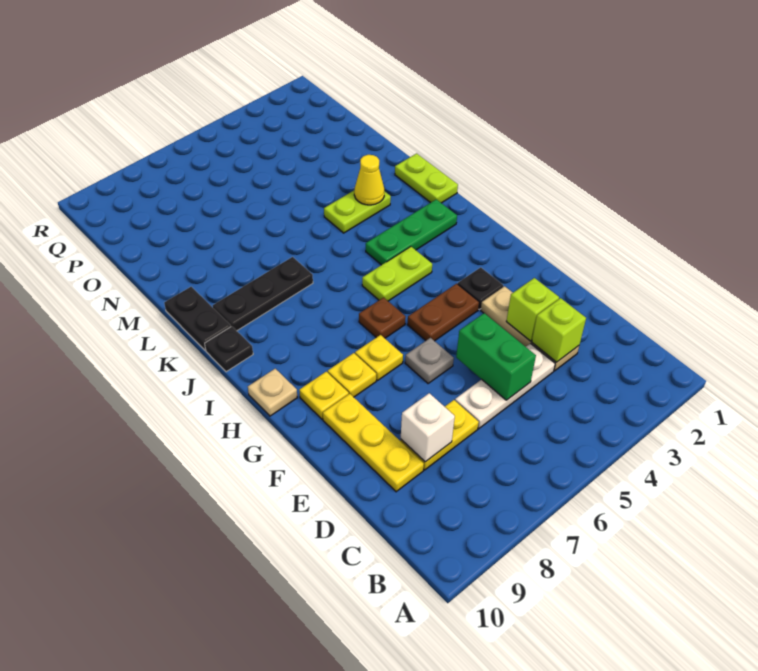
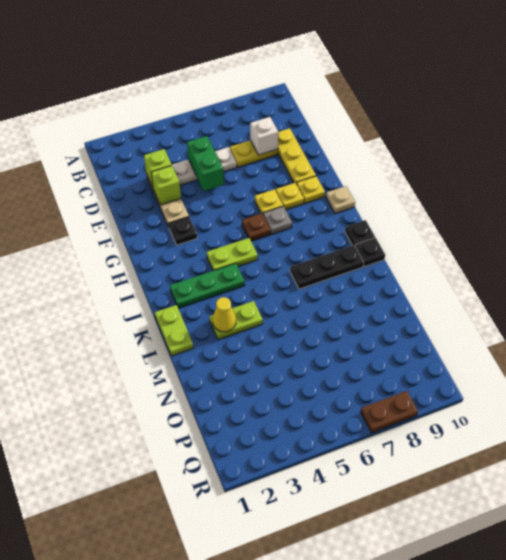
grey plate F6 level 1 -> grey plate H7 level 1
brown plate G4:G5 level 1 -> brown plate R7:R8 level 1
black plate K10:L10 level 1 -> black plate K10 level 1

